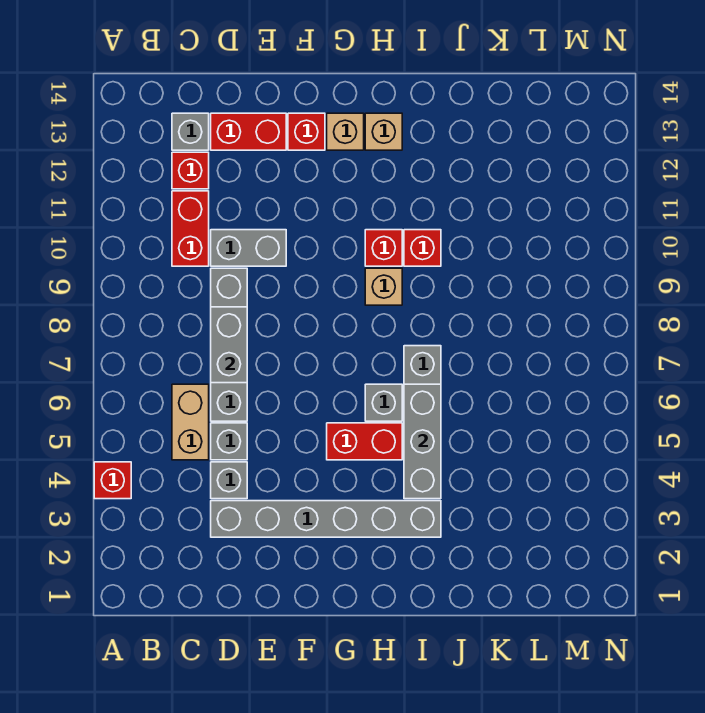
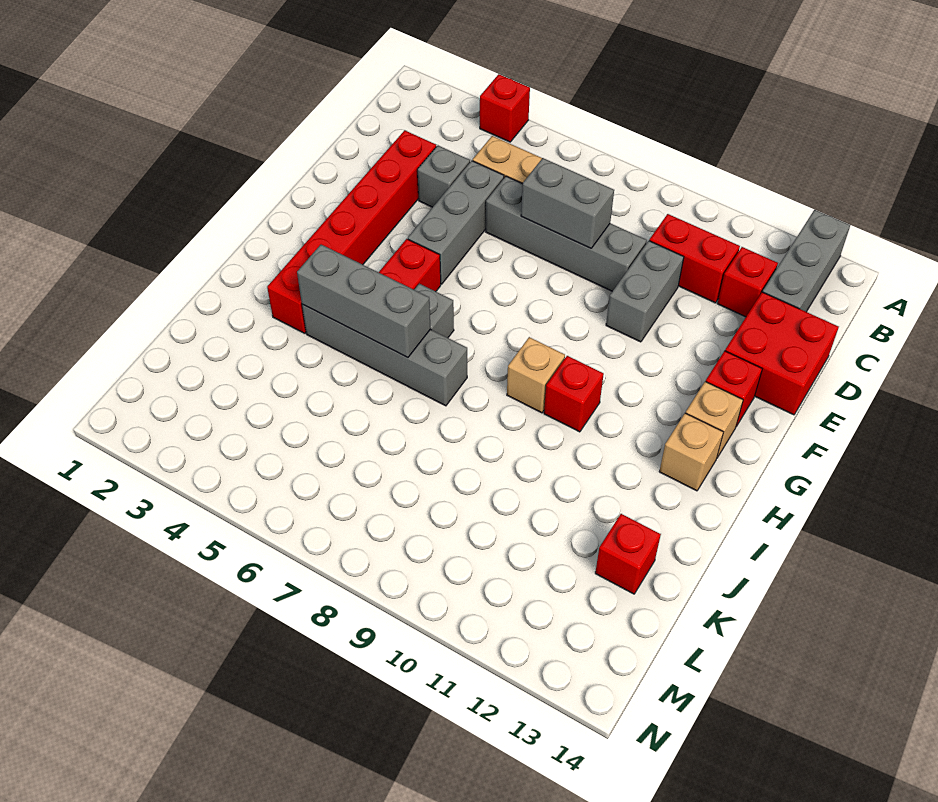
grey brick C13 level 1 -> grey brick A13:C13 level 1
grey brick D3:I3 level 1 -> red brick D3:I3 level 1
grey brick D5 level 1 -> grey brick D5:F5 level 1
red brick D13:E13 level 1 -> red brick D13:E14 level 1
red brick I10 level 1 -> red brick K13 level 1

